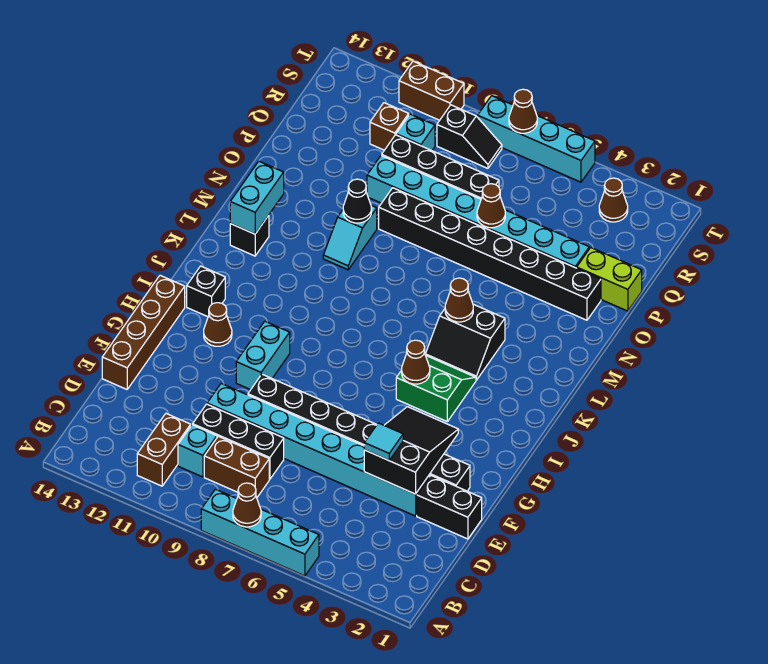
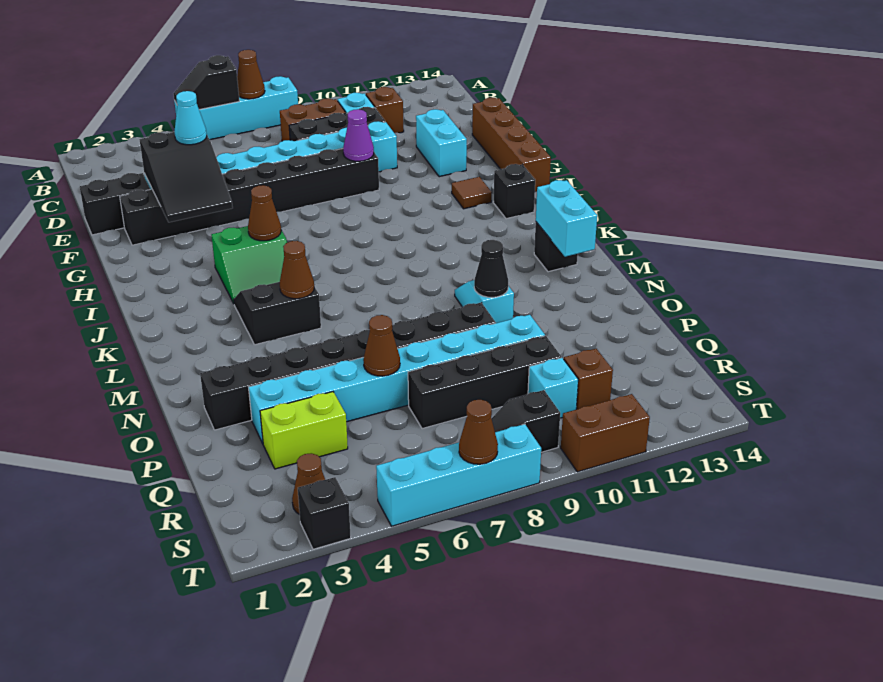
none -> black slope A5:A6 level 2 top 6
brown brick B11:C11 level 1 -> brown brick C11 level 1
cyan tile E4 level 3 -> cyan cone E4 level 3
none -> purple cone F9 level 2
cyan brick G10:H10 level 1 -> cyan brick E12:F12 level 1
brown cone H12 level 1 -> brown tile H12 level 1
lime brick P1:P2 level 1 -> lime brick Q3:Q4 level 1
none -> black brick T3 level 1

